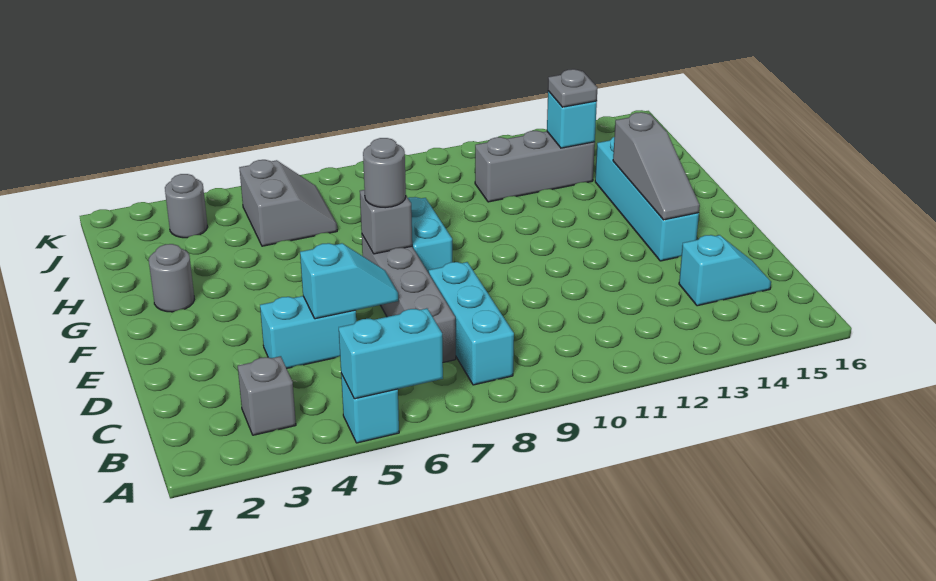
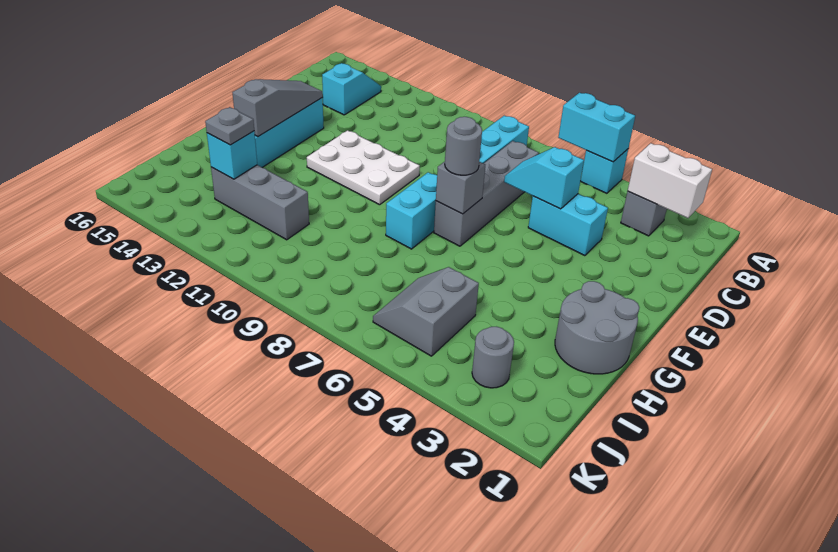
none -> white brick B2:B3 level 2
cyan slope C14:C15 level 1 top 14 -> cyan slope B14:C14 level 1 top C
none -> white plate E10:F12 level 1
grey round brick G2 level 1 -> grey round brick G1:H2 level 1

